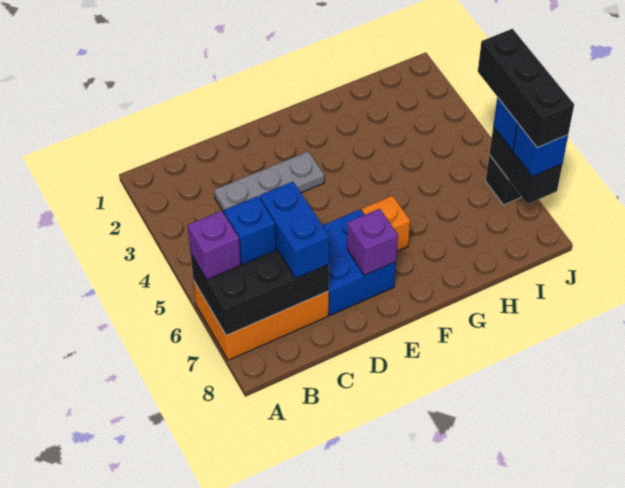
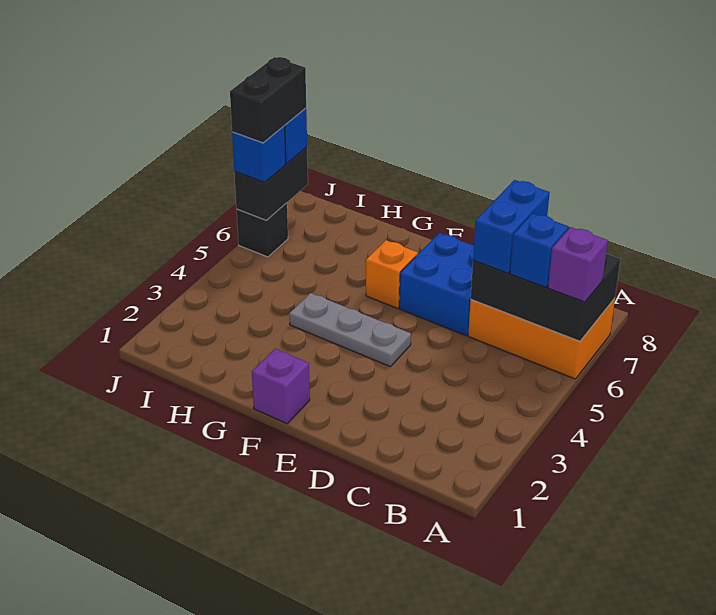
grey plate C3:E3 level 1 -> grey plate E4:G4 level 1
purple brick E7 level 2 -> purple brick F1 level 1
black brick J5:J7 level 4 -> black brick J6:J7 level 4

